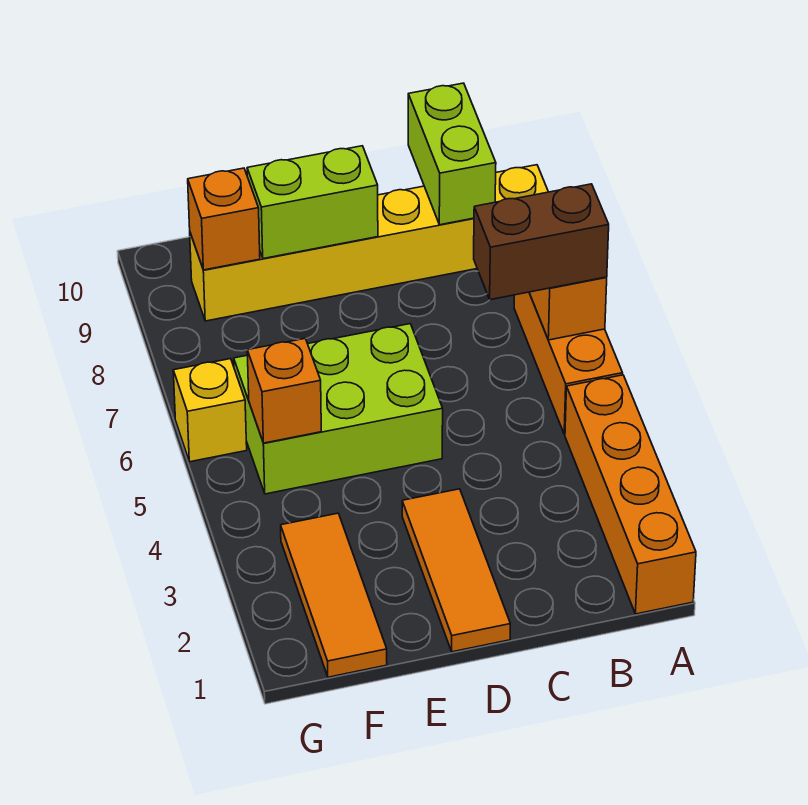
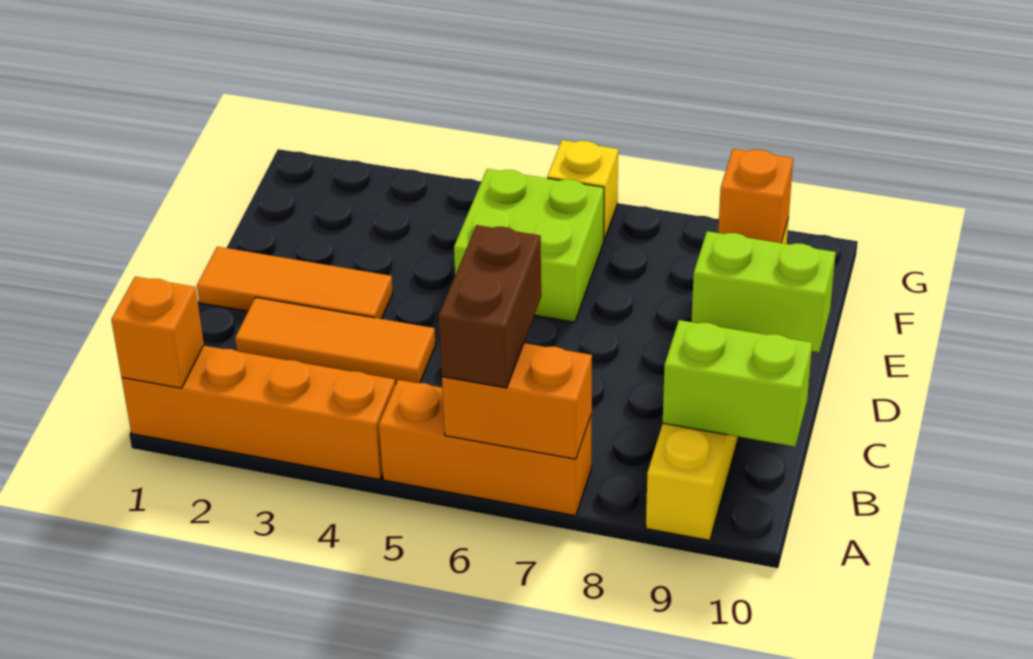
lime brick D5:F6 level 1 -> lime brick E5:F6 level 1
lime brick D9:E9 level 2 -> lime brick D9:D10 level 2
orange tile F1:F3 level 1 -> orange tile C2:C4 level 1
orange brick F5 level 2 -> orange brick A1 level 2

